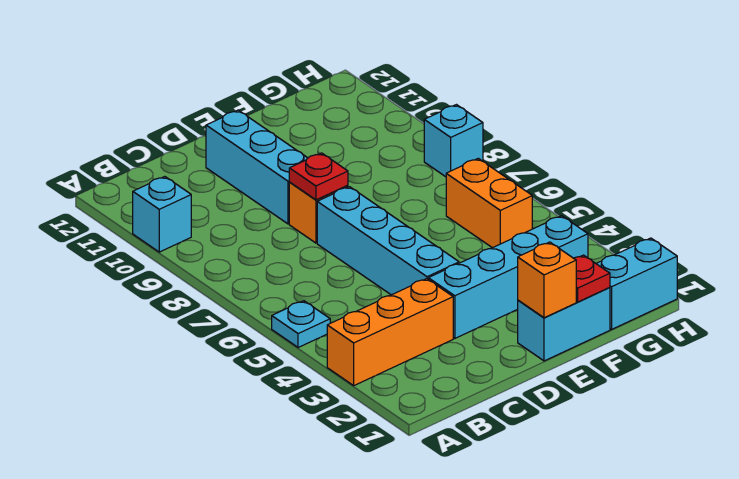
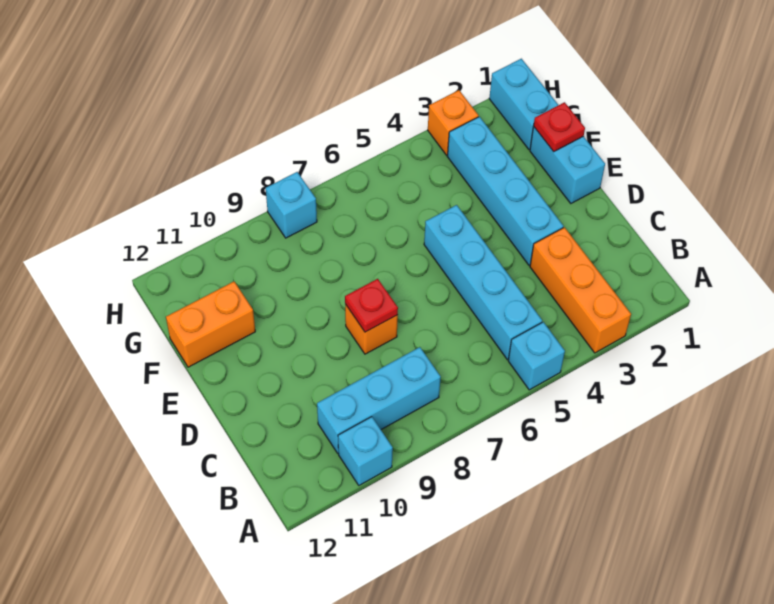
cyan plate A5 level 1 -> cyan brick A5 level 1
cyan brick D4:D7 level 1 -> cyan brick B5:E5 level 1
cyan brick D9:D11 level 1 -> cyan brick B8:B10 level 1
orange brick E1 level 2 -> orange brick H3 level 1
orange brick G5:G6 level 1 -> orange brick F11:F12 level 1

